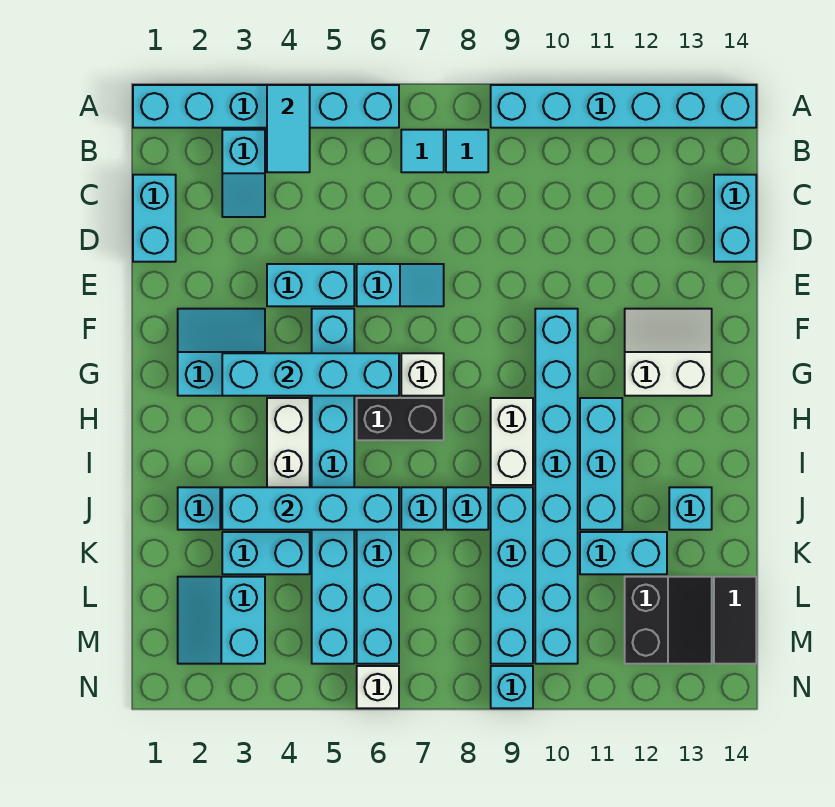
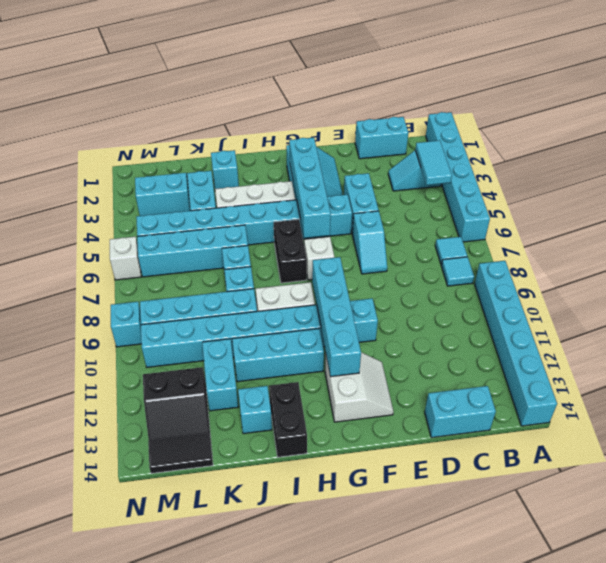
cyan tile A4:B4 level 2 -> cyan tile B3:B4 level 2
none -> black brick I13:I14 level 1
cyan brick J3:J6 level 2 -> cyan brick G9:G12 level 2

